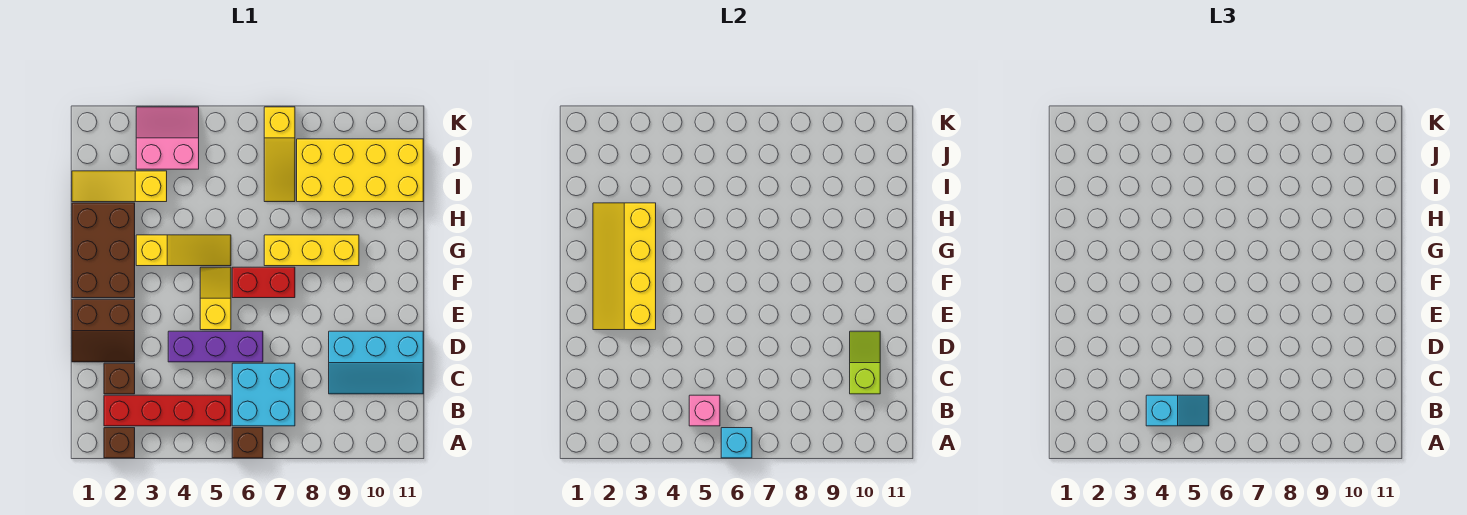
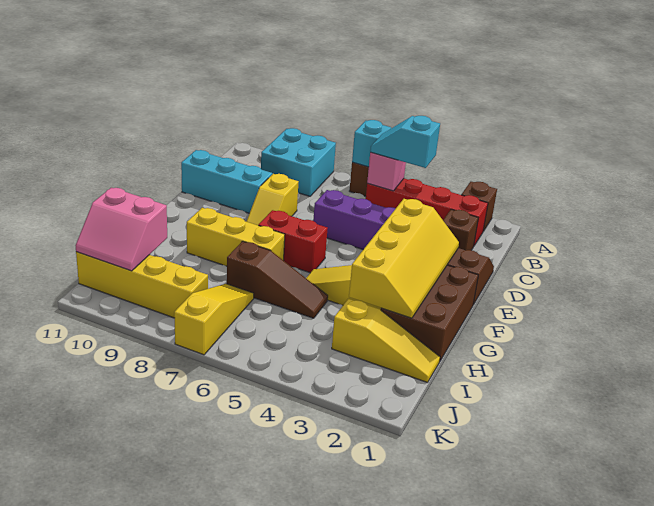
cyan brick B6:C7 level 1 -> cyan brick A8:B9 level 1
lime slope C10:D10 level 2 top C -> none
yellow slope E5:F5 level 1 top E -> yellow slope D8:E8 level 1 top D
none -> brown slope H5:H7 level 1 top 7
yellow brick I8:J11 level 1 -> yellow brick J8:J11 level 1
pink slope J3:K4 level 1 top J -> pink slope I10:J11 level 2 top I

